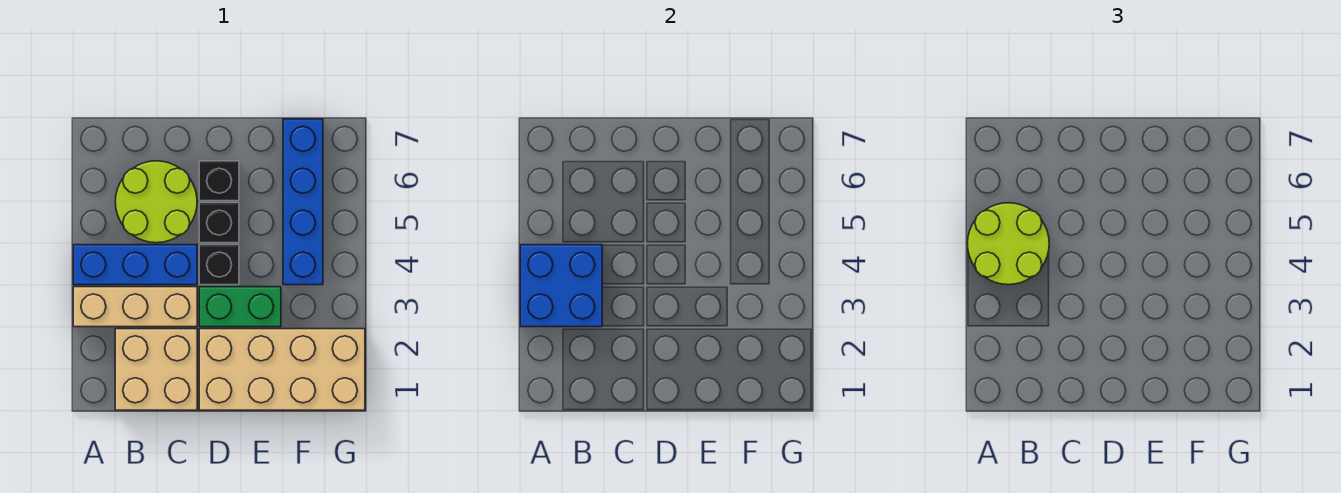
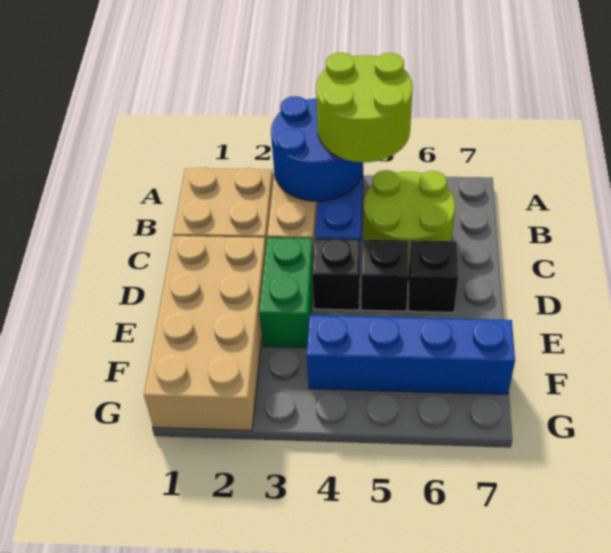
blue brick A3:B4 level 2 -> blue round brick A3:B4 level 2

